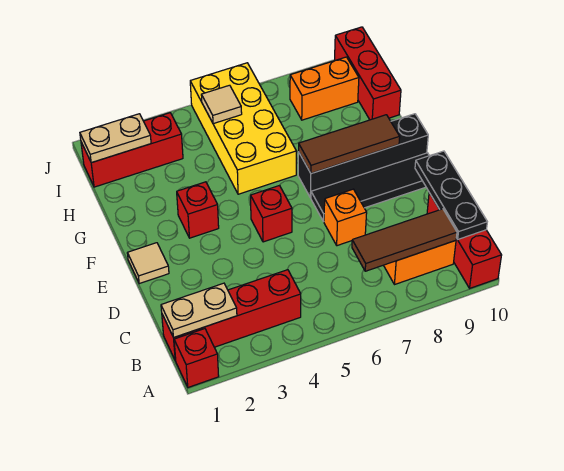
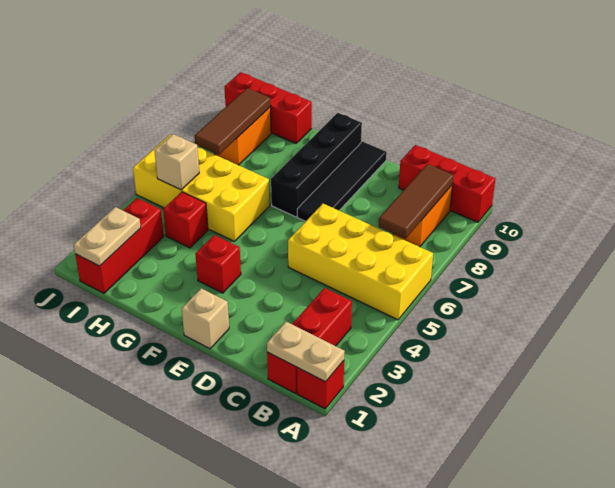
none -> yellow brick A5:D6 level 1
red brick B1:B4 level 1 -> red brick B1:B3 level 1
tan plate B1:B2 level 2 -> tan plate A1:B1 level 2
black plate B10:D10 level 2 -> none
orange brick D7 level 1 -> none
tan tile E1 level 1 -> tan brick E1 level 1
red brick E5 level 1 -> red brick H4 level 1
brown tile F7:F9 level 2 -> brown tile I7:I9 level 2
tan tile I5 level 2 -> tan brick I5 level 2

